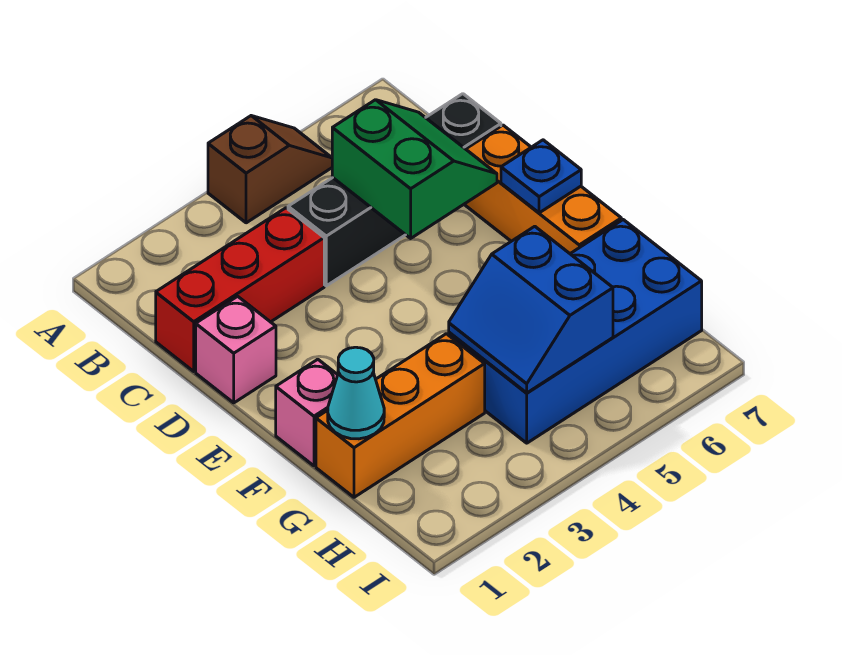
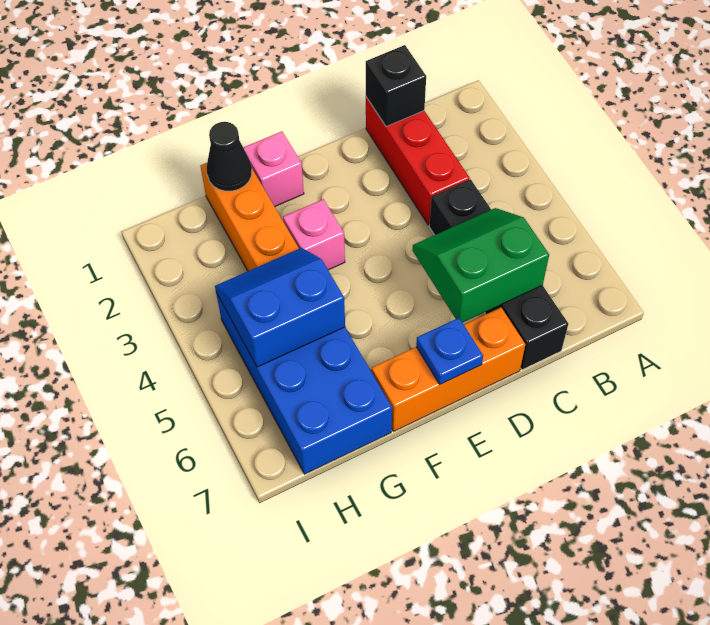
brown slope A4:A5 level 1 top 4 -> none
none -> black brick C1 level 2
green slope C5:D6 level 2 top 5 -> green slope C5:D6 level 2 top 6
pink brick D1 level 1 -> pink brick F3 level 1
cyan cone G1 level 2 -> black cone G1 level 2

